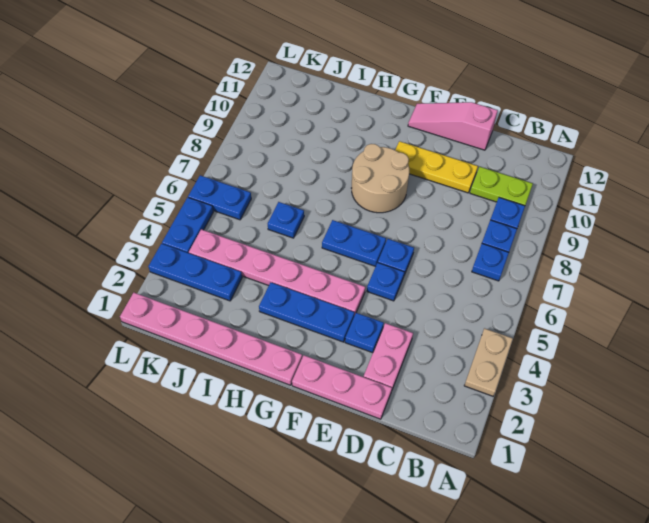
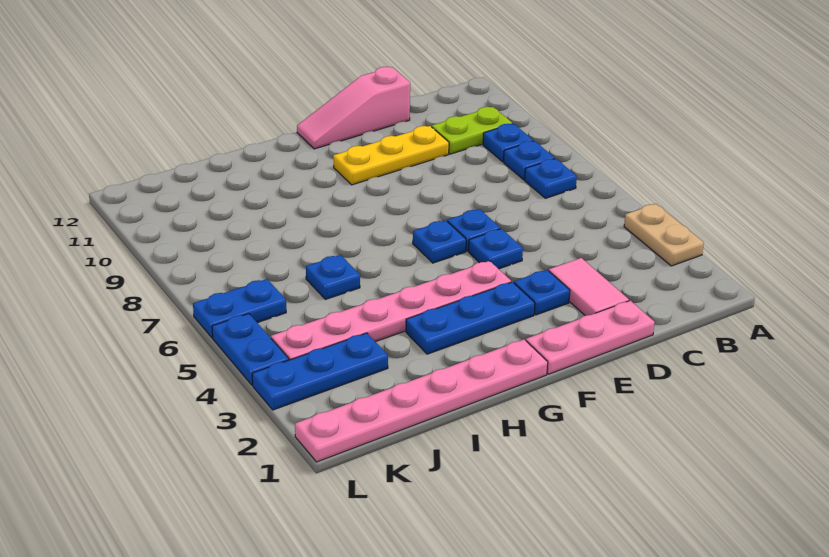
pink plate D2:D3 level 1 -> pink tile D2:D3 level 1
blue plate F6:G6 level 1 -> blue plate F6 level 1
tan round brick F8:G9 level 1 -> none

